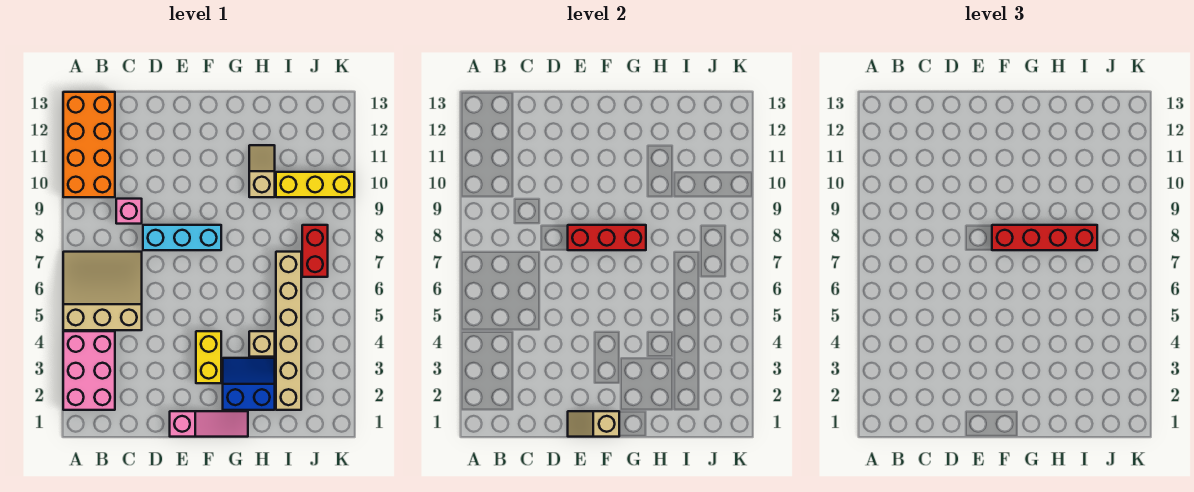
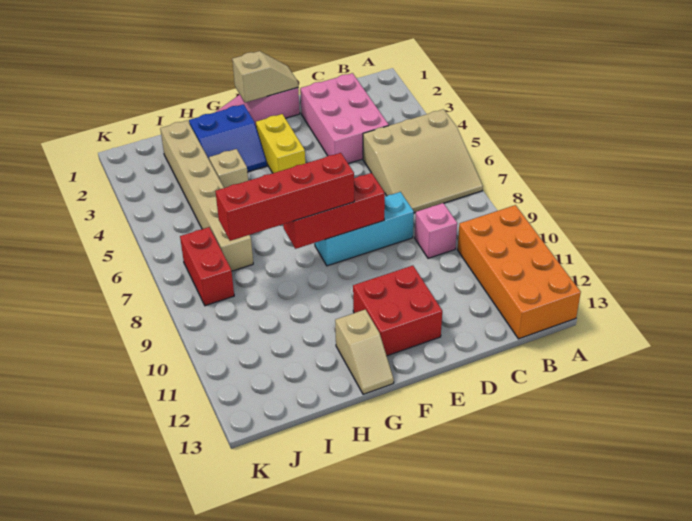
pink brick A2:B4 level 1 -> pink brick C2:D4 level 1
none -> red brick E11:F12 level 1
tan slope H10:H11 level 1 top 10 -> tan slope G12:G13 level 1 top 12
yellow brick I10:K10 level 1 -> none

